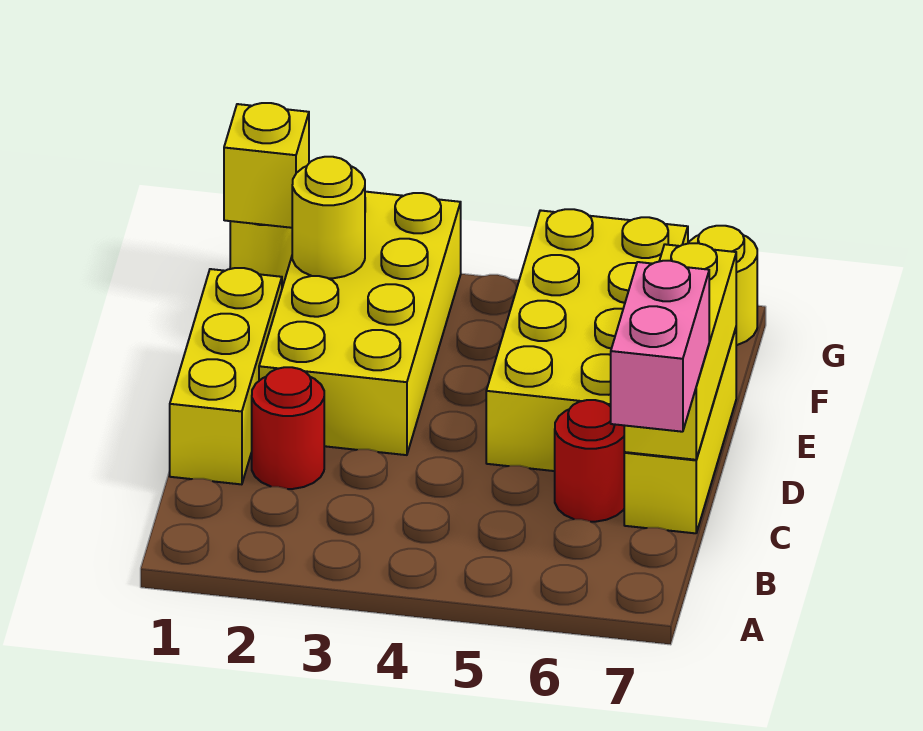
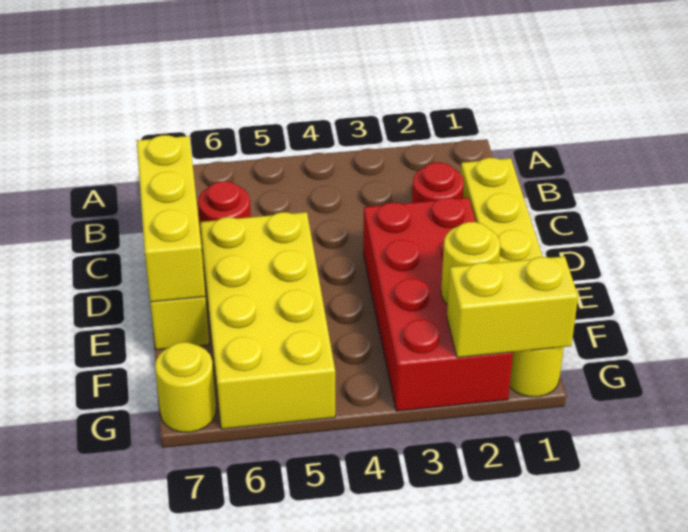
pink brick B7:C7 level 3 -> none
yellow brick D2:G3 level 1 -> red brick D2:G3 level 1
yellow brick G1 level 2 -> yellow brick G1:G2 level 2

